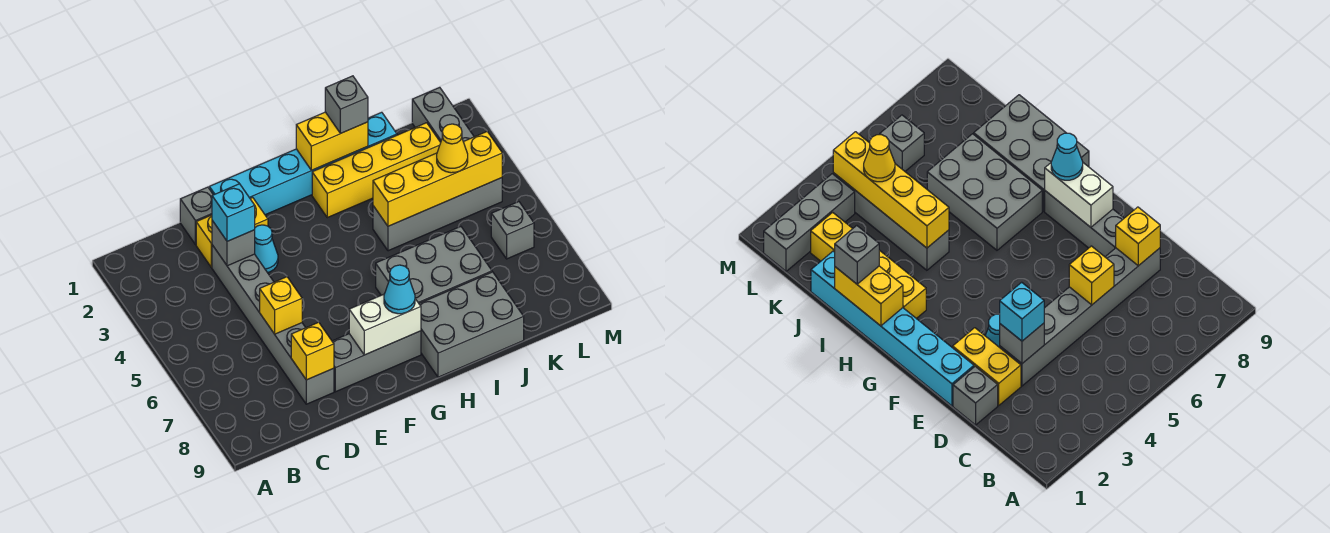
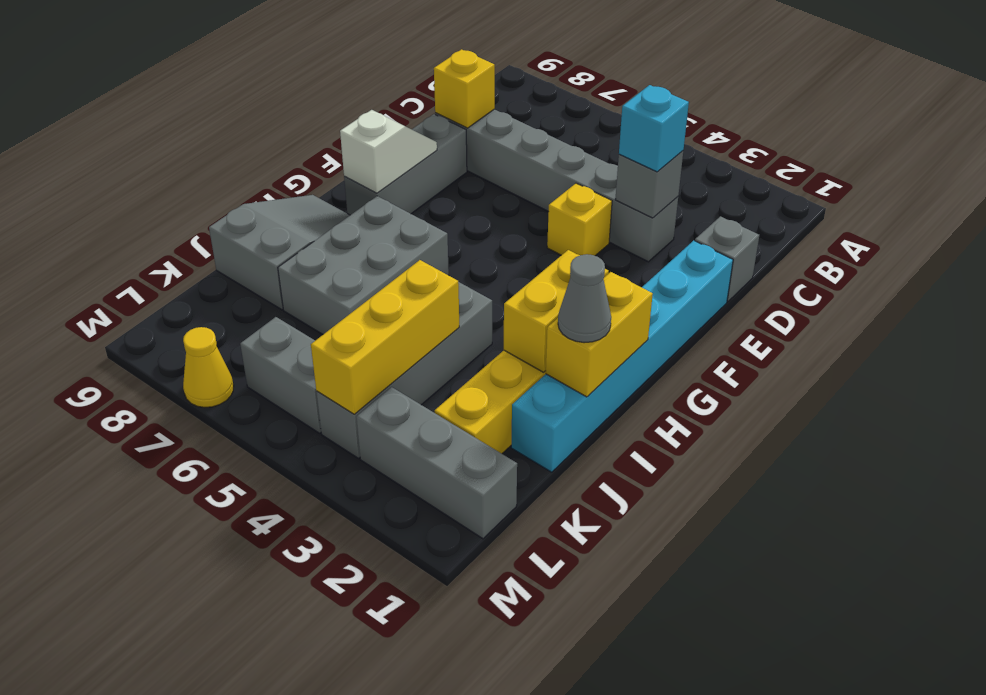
yellow brick D2:E2 level 1 -> yellow brick H2:I2 level 2
yellow brick D6 level 2 -> yellow brick E4 level 1
cyan cone E3 level 1 -> none
white brick F8:G8 level 2 -> white slope F8:G8 level 2 top G
cyan cone G8 level 3 -> none
grey brick H8:J9 level 1 -> grey slope H8:J9 level 1 top J
grey brick I1 level 3 -> grey cone I1 level 3
yellow brick I4:L4 level 2 -> yellow brick J4:L4 level 2
yellow cone K4 level 3 -> yellow cone M7 level 1
grey brick L6 level 1 -> grey brick L5:L6 level 1

